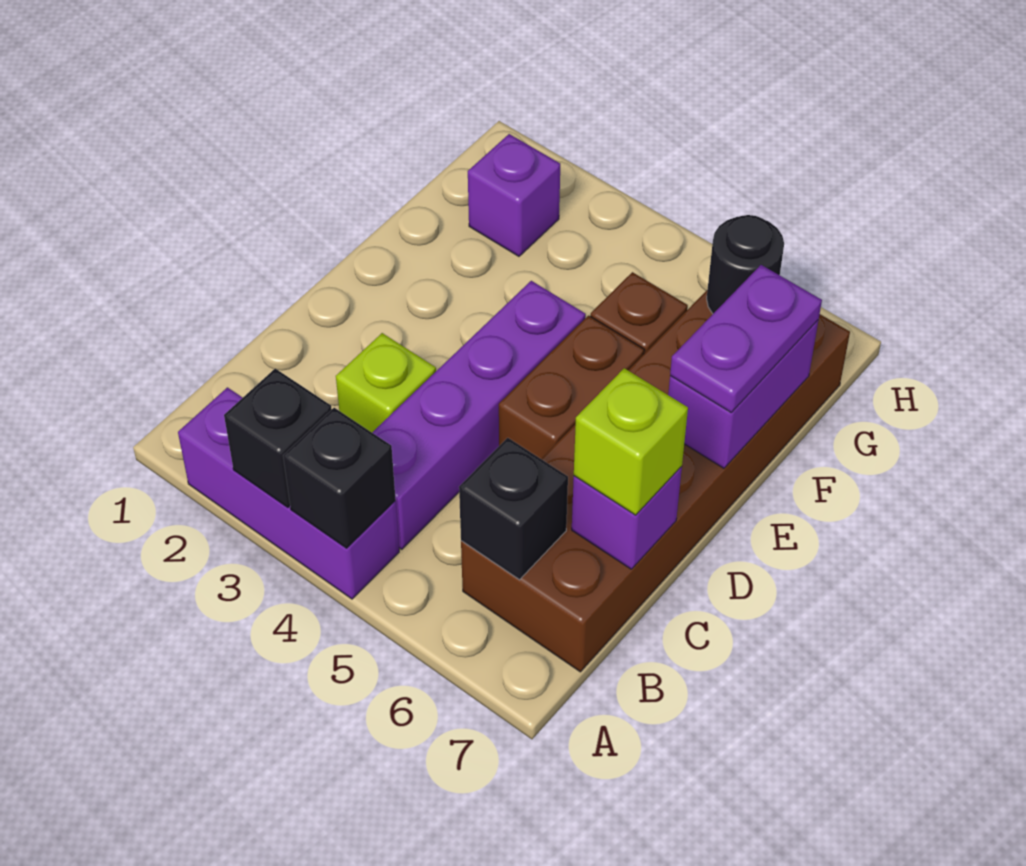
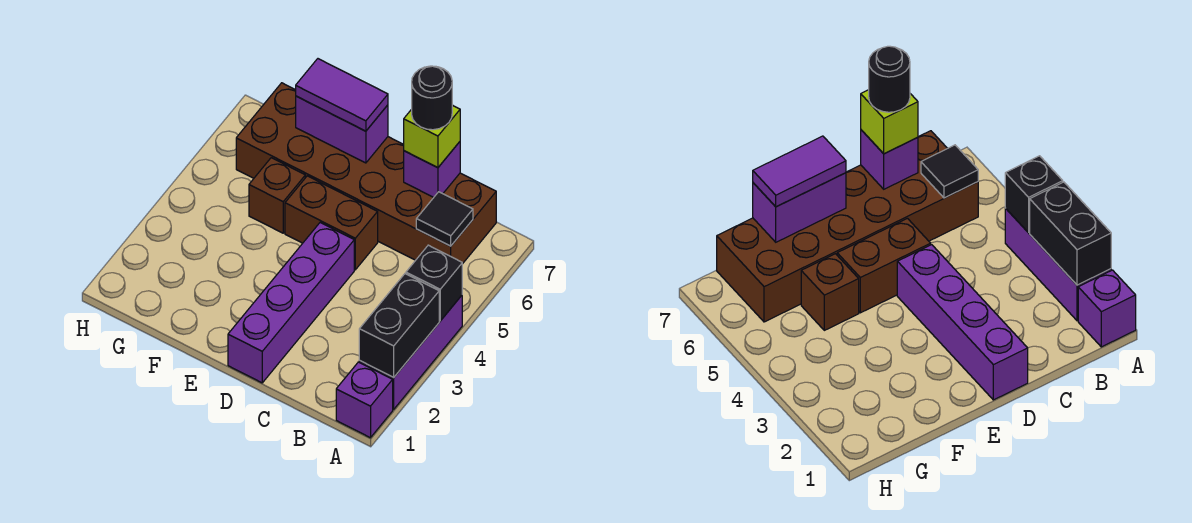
black brick A3 level 2 -> black brick A2:A3 level 2
purple brick B4:E4 level 1 -> purple brick D1:D4 level 1
black brick B6 level 2 -> black tile B6 level 2
lime brick C3 level 1 -> none
purple plate E7:F7 level 3 -> purple tile E7:F7 level 3
purple brick G2 level 1 -> purple brick A1 level 1
black round brick G6 level 2 -> black round brick C7 level 4

